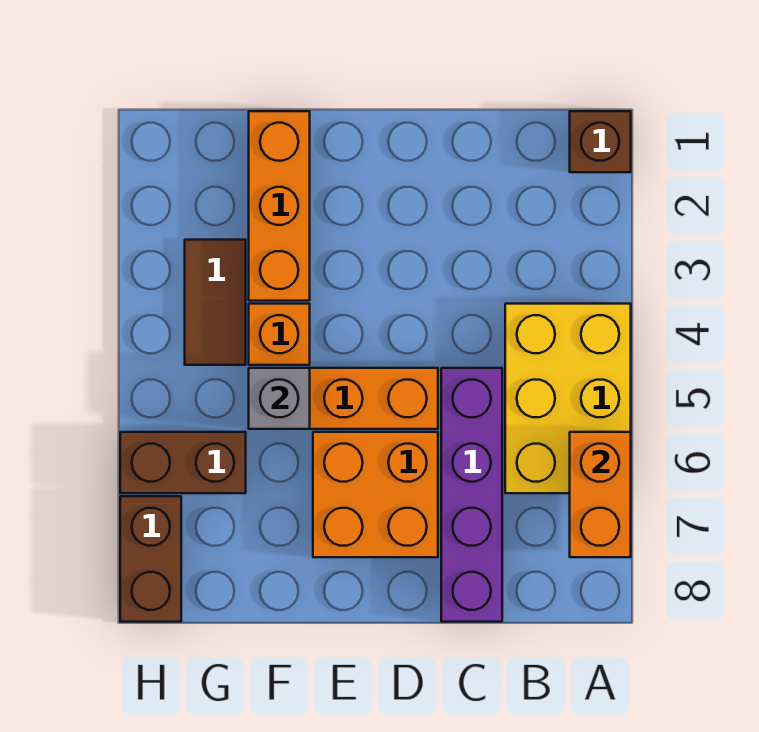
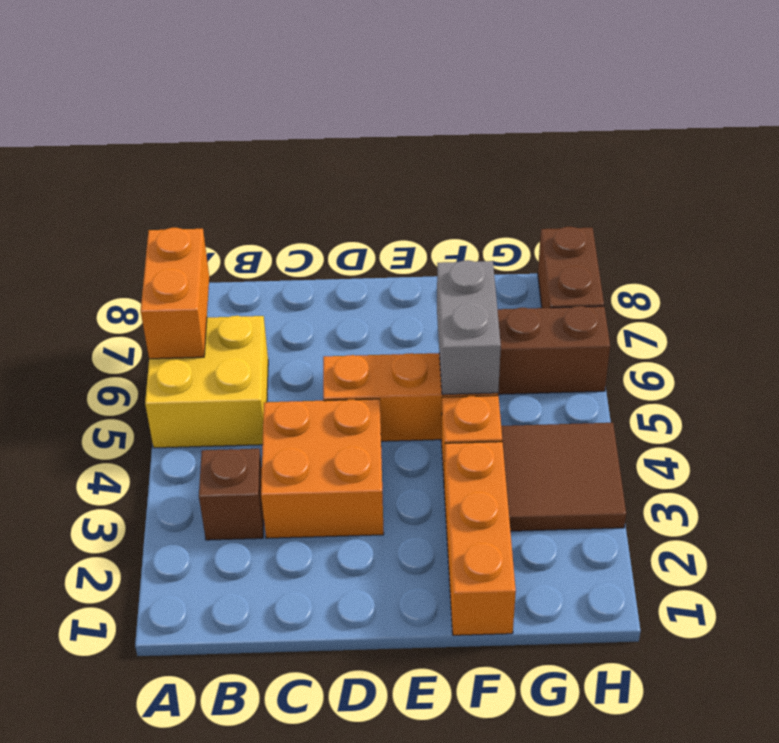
brown brick A1 level 1 -> brown brick B3 level 1
yellow brick A4:B6 level 1 -> yellow brick A5:B6 level 1
purple brick C5:C8 level 1 -> none
orange brick D6:E7 level 1 -> orange brick C3:D4 level 1
grey brick F5 level 2 -> grey brick F5:F6 level 2
brown tile G3:G4 level 1 -> brown tile G3:H4 level 1

